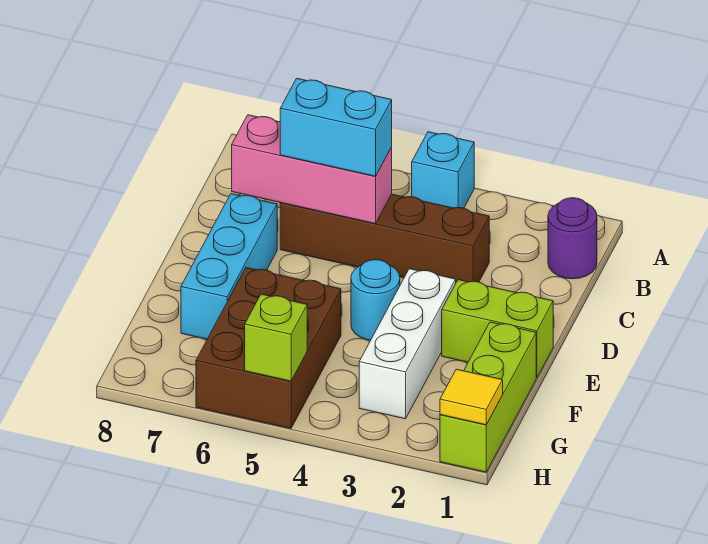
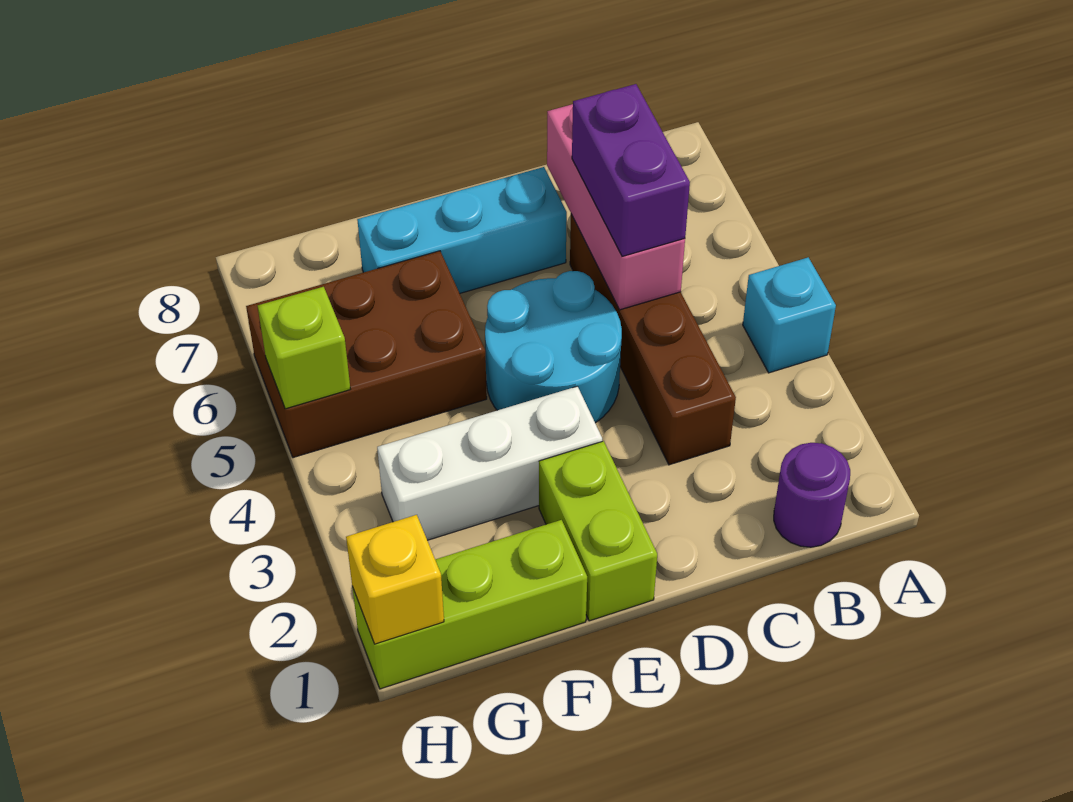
cyan brick C5:C6 level 3 -> purple brick C5:C6 level 3
cyan round brick E4 level 1 -> cyan round brick D4:E5 level 1
yellow tile H1 level 2 -> yellow brick H1 level 2

